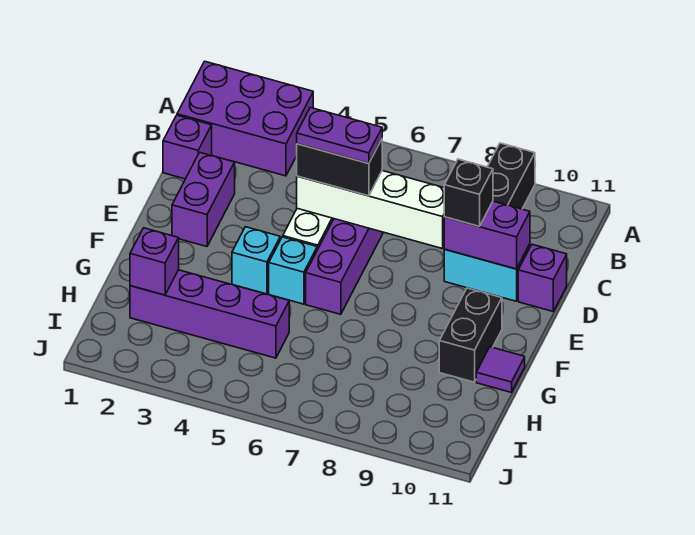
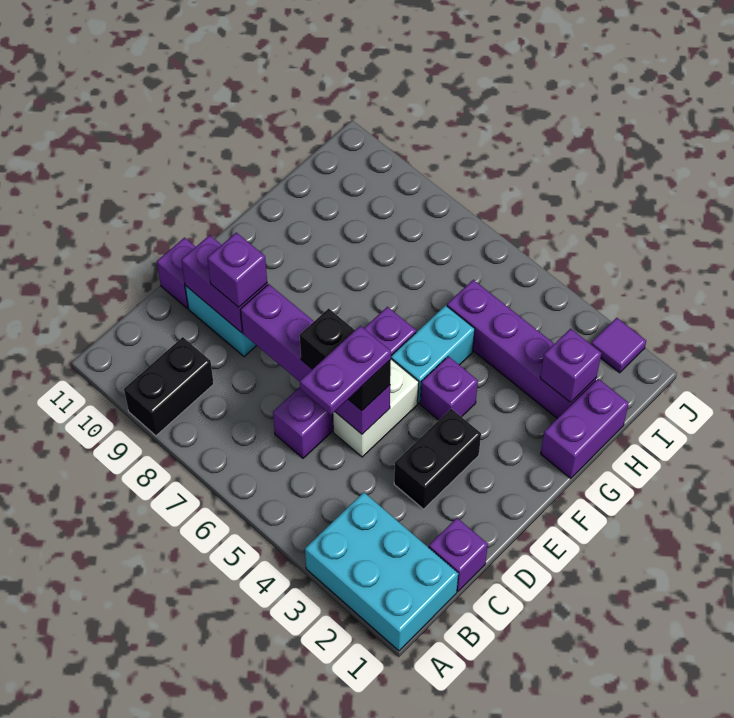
purple brick A1:B3 level 1 -> cyan brick A1:B3 level 1
purple brick D2:E2 level 1 -> purple brick G1:H1 level 1
white brick D5:D8 level 2 -> purple brick D5:D8 level 2
purple plate D5:D6 level 4 -> purple plate C5:D5 level 4
black brick D9 level 3 -> purple brick D9 level 3
cyan brick F4 level 1 -> purple brick F4 level 1
cyan brick F5 level 1 -> cyan brick F5:G5 level 1
black brick F10:G10 level 1 -> black brick D3:E3 level 1
purple tile G11 level 1 -> purple tile J2 level 1

